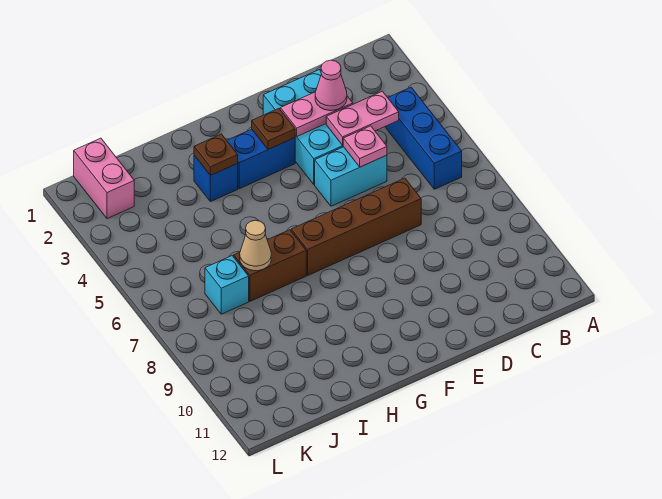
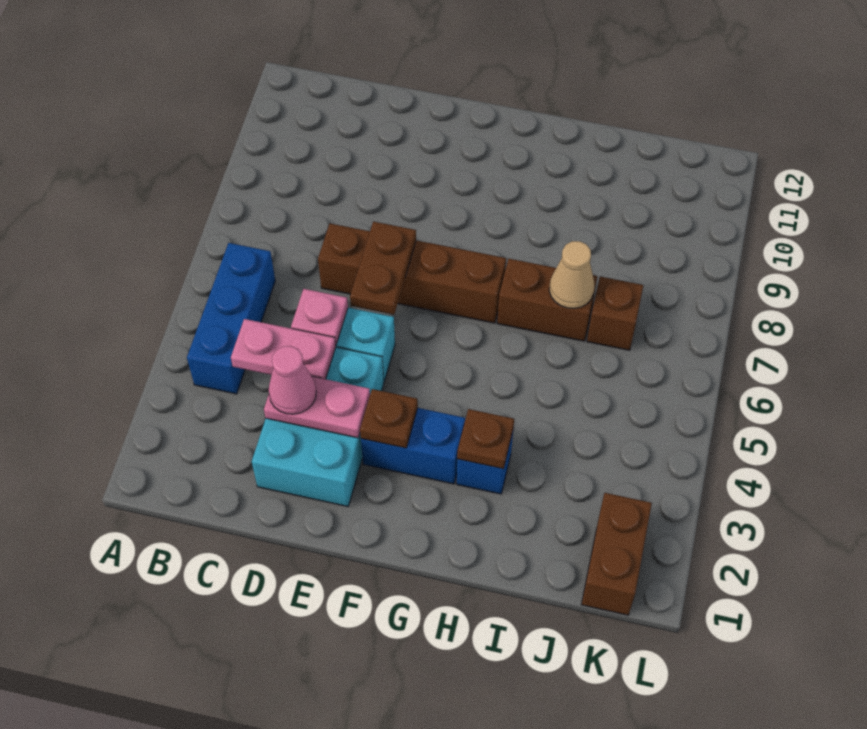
none -> brown plate E6:E7 level 2
cyan brick J7 level 1 -> brown brick J7 level 1
pink brick K1:K2 level 1 -> brown brick K1:K2 level 1

